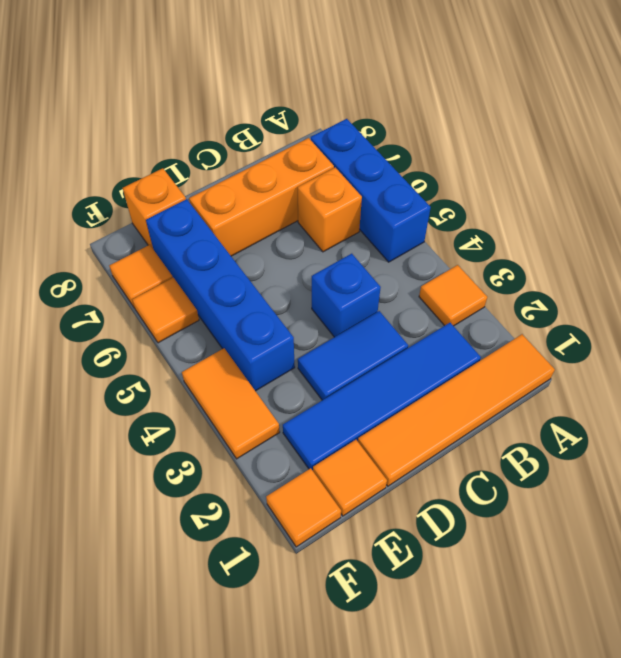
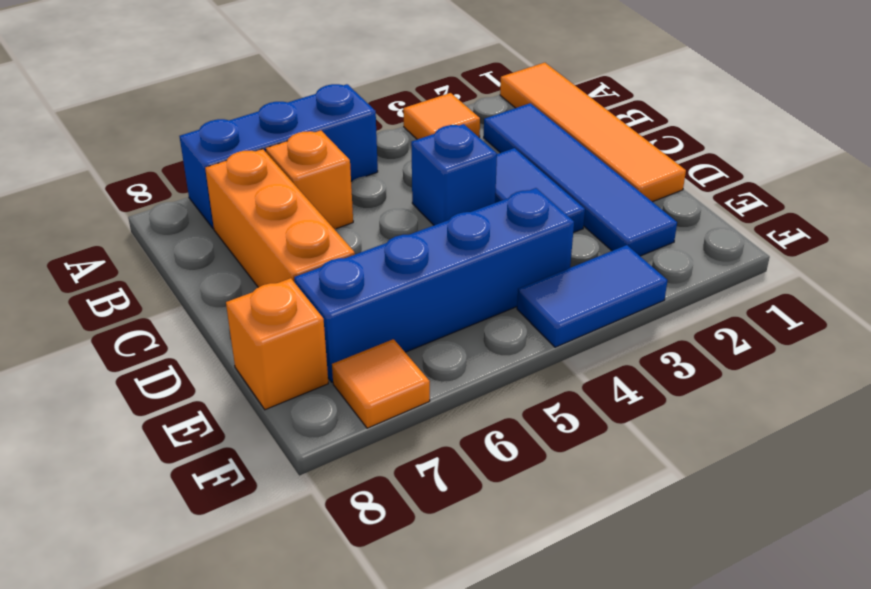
orange tile E1 level 1 -> none
orange tile F1 level 1 -> none
orange tile F3:F4 level 1 -> blue tile F3:F4 level 1
orange tile F6 level 1 -> none

